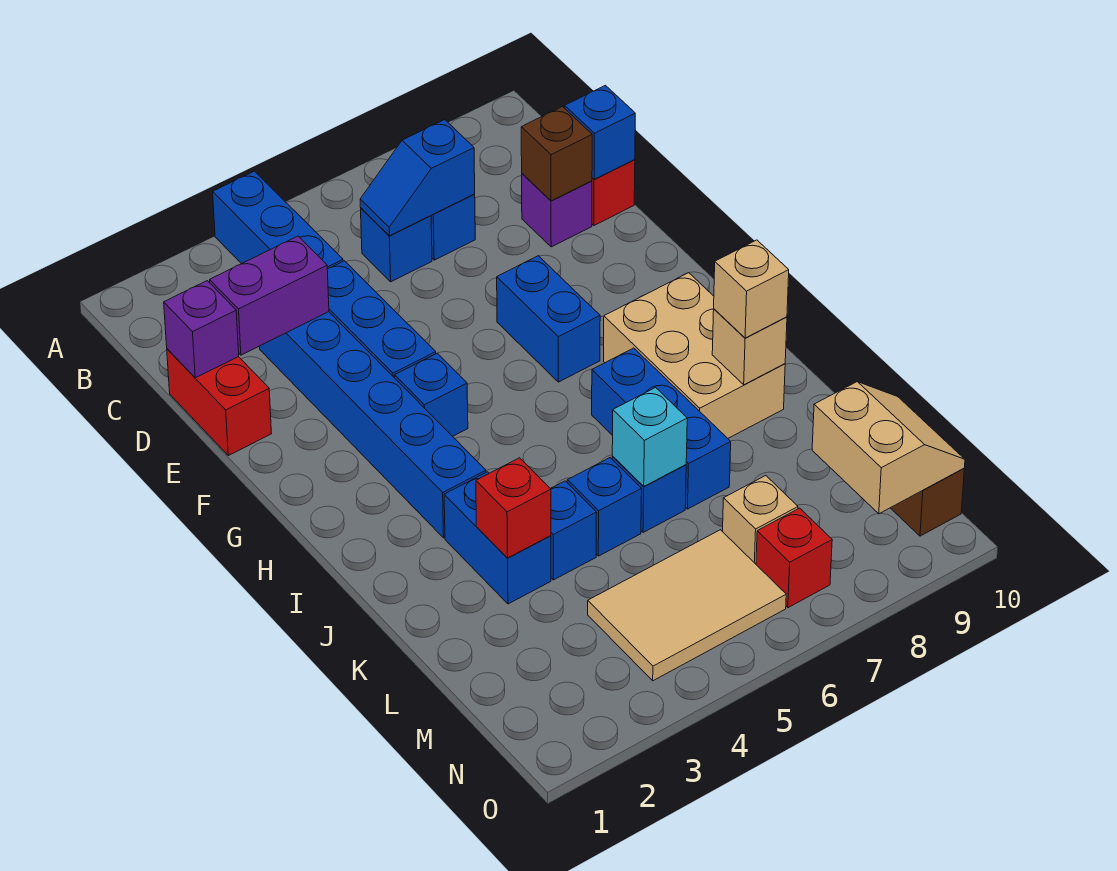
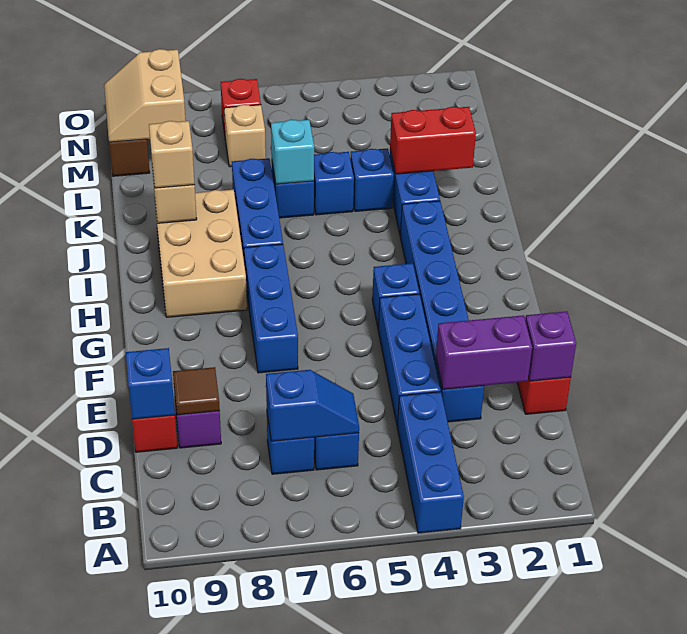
brown brick D9 level 2 -> brown tile D9 level 2
blue brick F7:G7 level 1 -> blue brick F7:H7 level 1
red brick K3 level 2 -> red brick K2:K3 level 2
tan tile M4:N6 level 1 -> none

